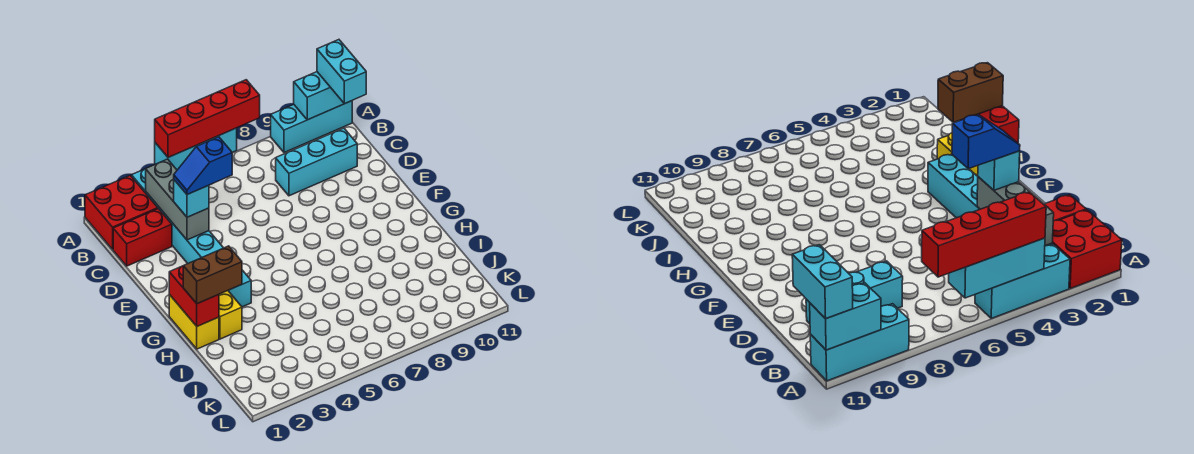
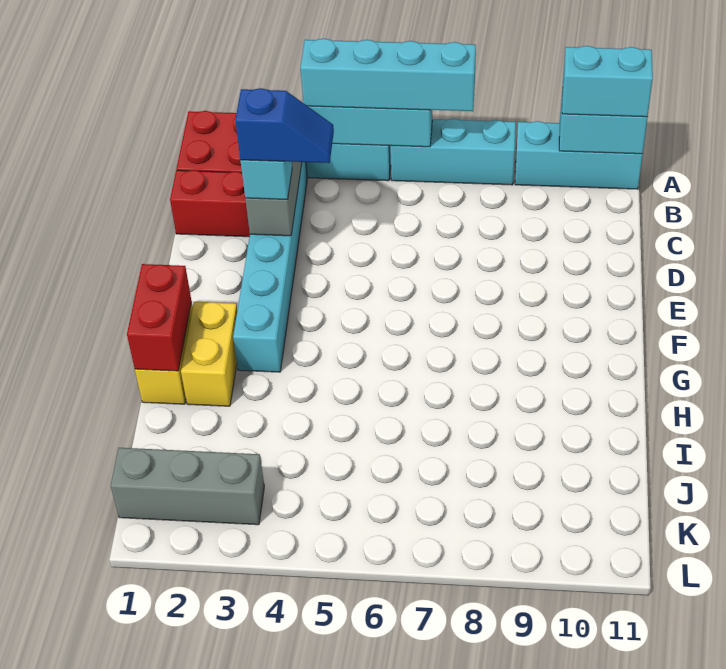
red brick A4:A7 level 3 -> cyan brick A4:A7 level 3
cyan brick A11:B11 level 3 -> cyan brick A10:A11 level 3
cyan brick C8:C10 level 1 -> cyan brick A6:A8 level 1
blue slope D3:D4 level 4 top 4 -> blue slope D3:D4 level 4 top 3
brown brick H1:H2 level 3 -> none
none -> grey brick K1:K3 level 1

